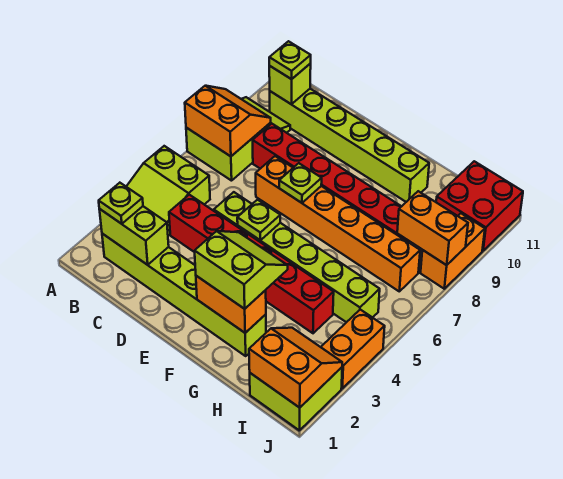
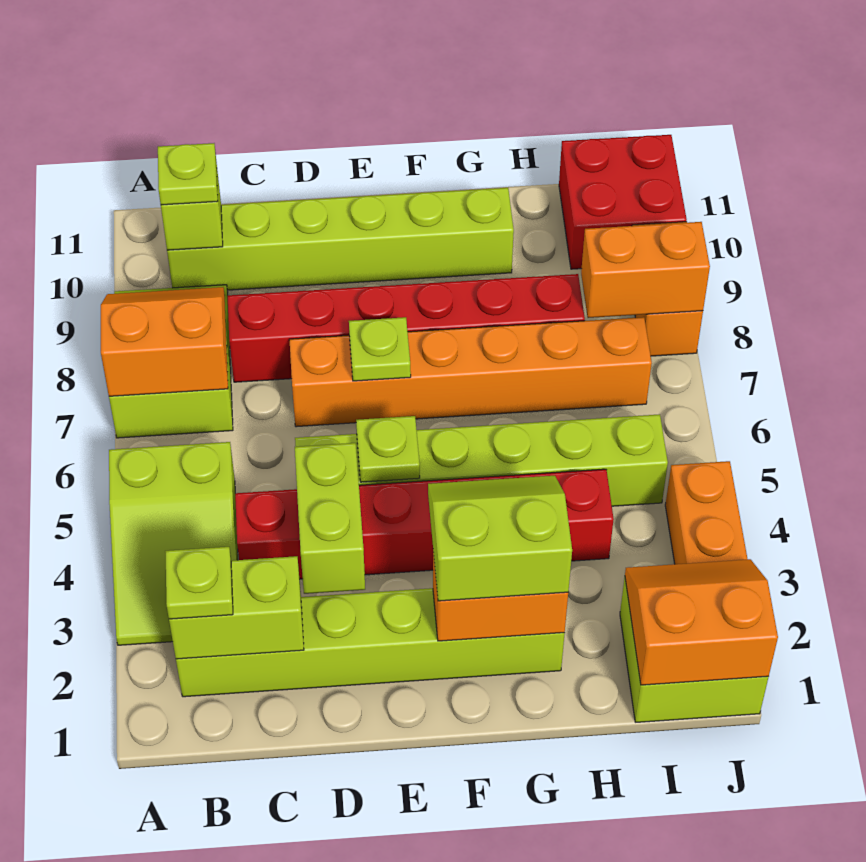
none -> lime brick D3:D4 level 2

